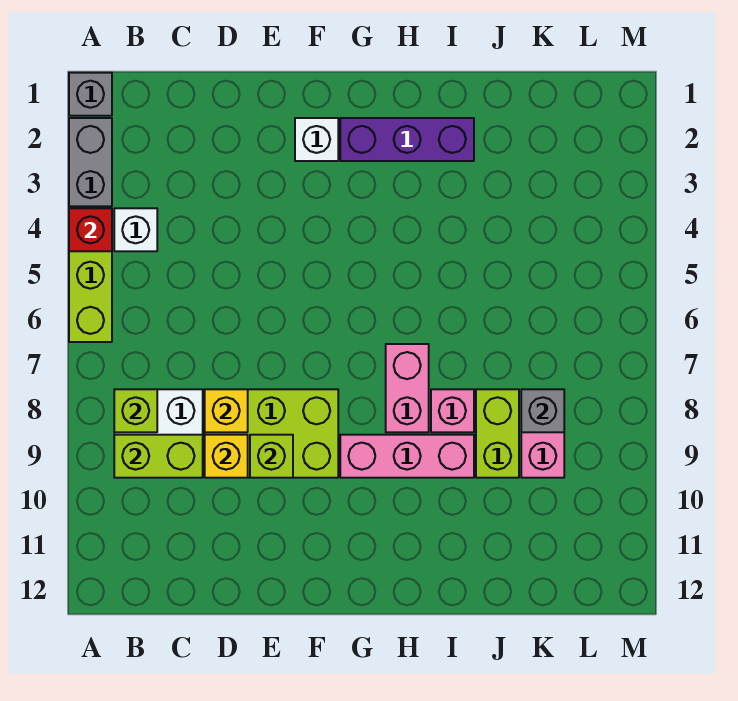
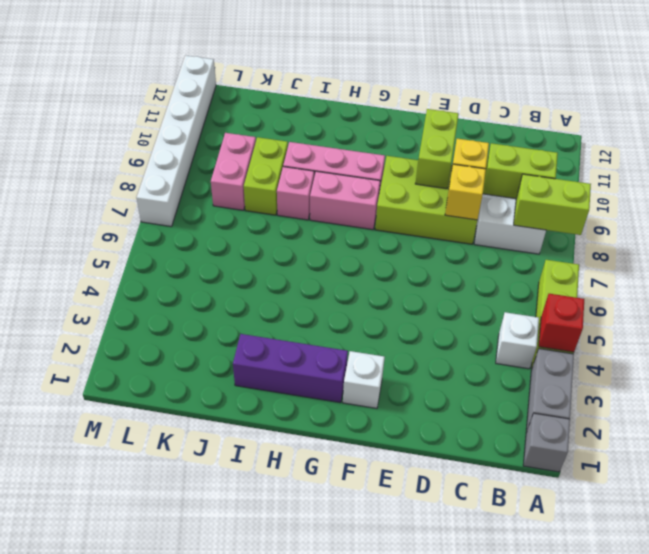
lime brick B8 level 2 -> lime brick A8:B8 level 2
lime brick E9 level 2 -> lime brick E9:E10 level 2
pink brick H7:H8 level 1 -> pink brick G8:H8 level 1
grey brick K8 level 2 -> none
none -> white brick M7:M12 level 1

